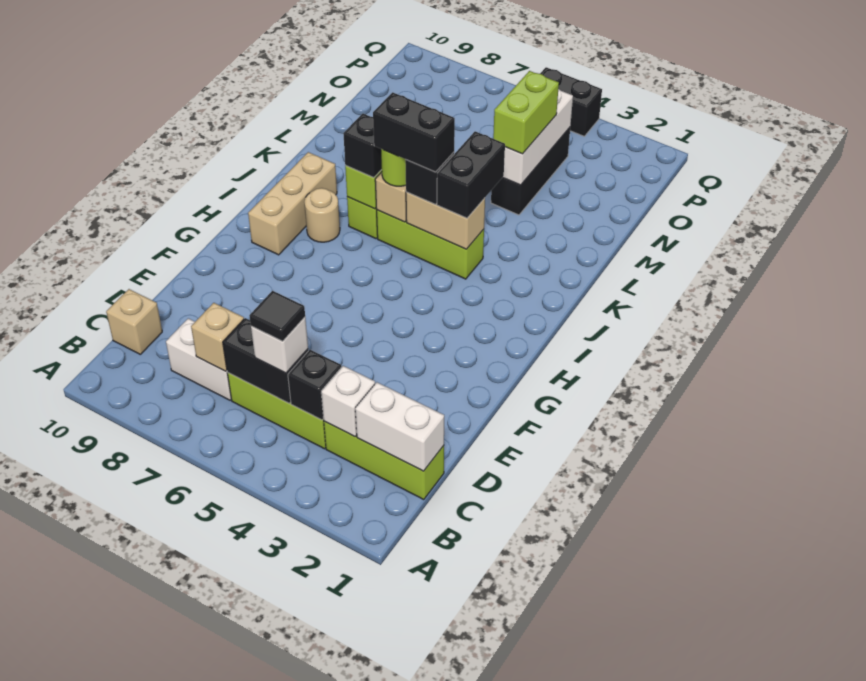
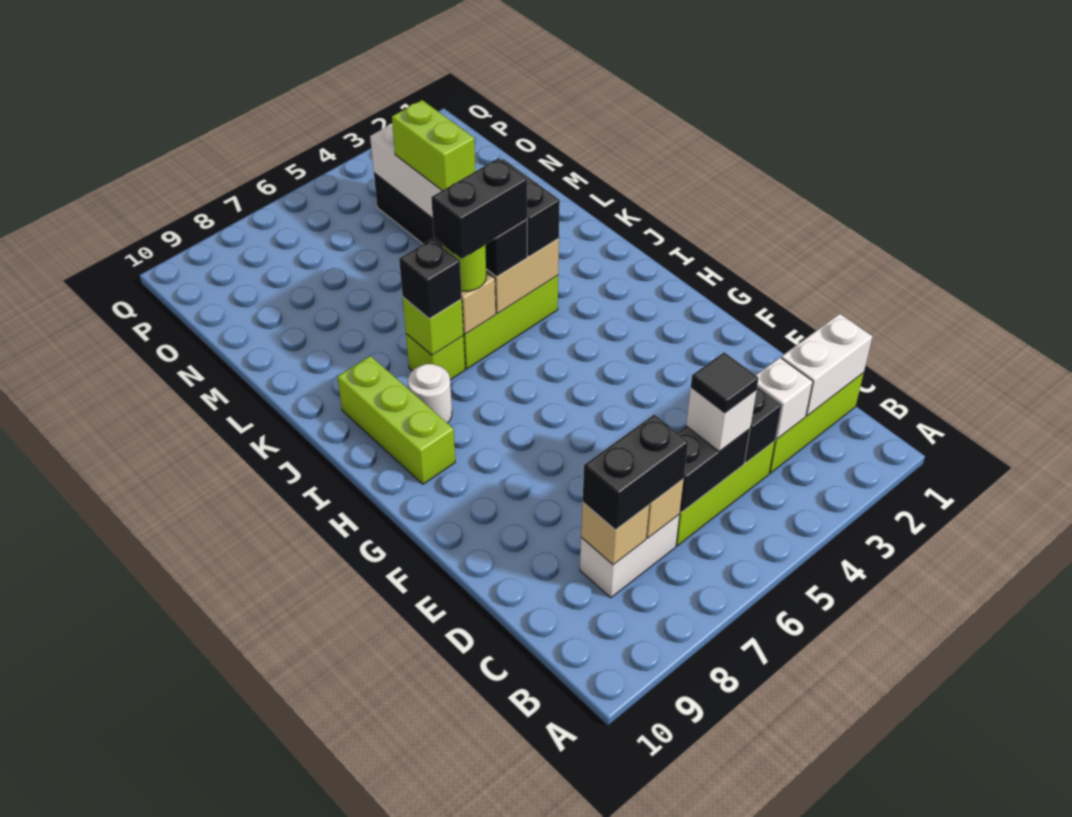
tan brick C10 level 1 -> tan brick C8 level 2
tan brick H9:J9 level 1 -> lime brick H9:J9 level 1
tan round brick I8 level 1 -> white round brick I8 level 1
black brick Q4:Q5 level 1 -> black brick C7:C8 level 3

